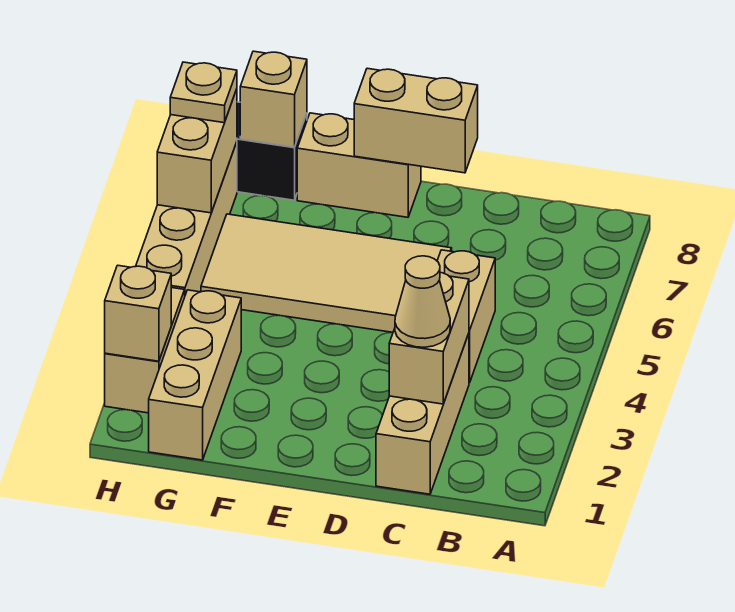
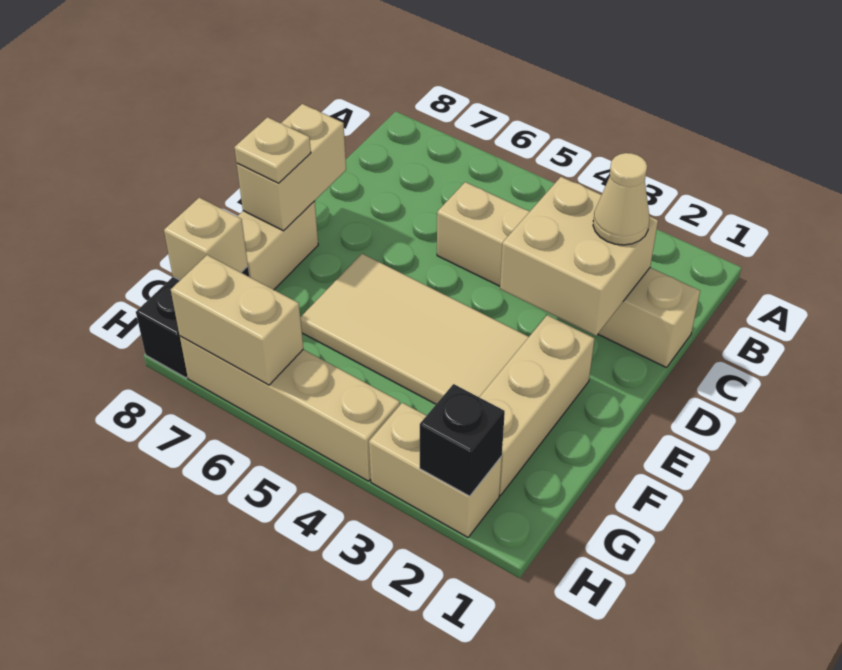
tan brick C2:C3 level 2 -> tan brick C2:D3 level 2
tan tile D5:G6 level 1 -> tan tile E3:F6 level 1
tan brick G1:G3 level 1 -> tan brick E2:G2 level 1
tan brick H2 level 2 -> black brick H2 level 2
tan plate H7 level 3 -> tan plate E8 level 3

